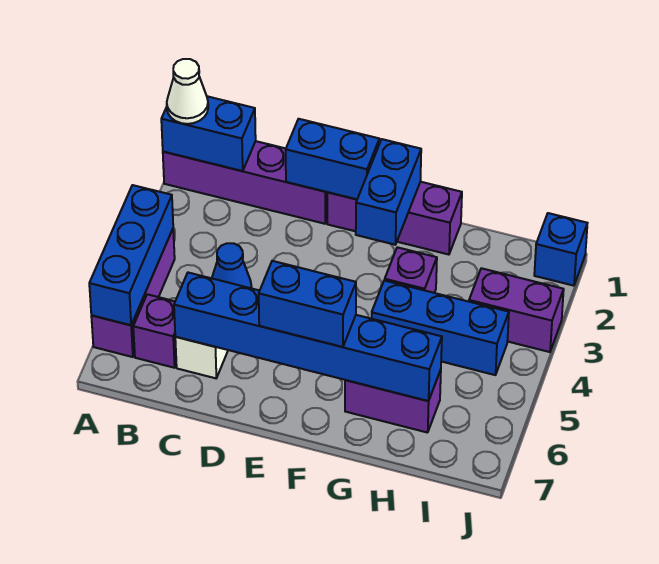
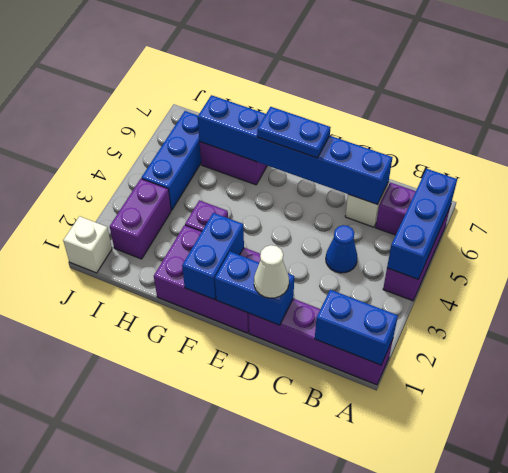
white cone A1 level 3 -> white cone D1 level 3
purple brick E1:G1 level 1 -> purple brick E1:G2 level 1
blue brick E6:F6 level 3 -> blue plate E6:F6 level 3
blue brick G4:I4 level 1 -> blue brick I4:I6 level 1
purple brick I3:J3 level 1 -> purple brick I2:I3 level 1
blue brick J1 level 1 -> white brick J1 level 1

